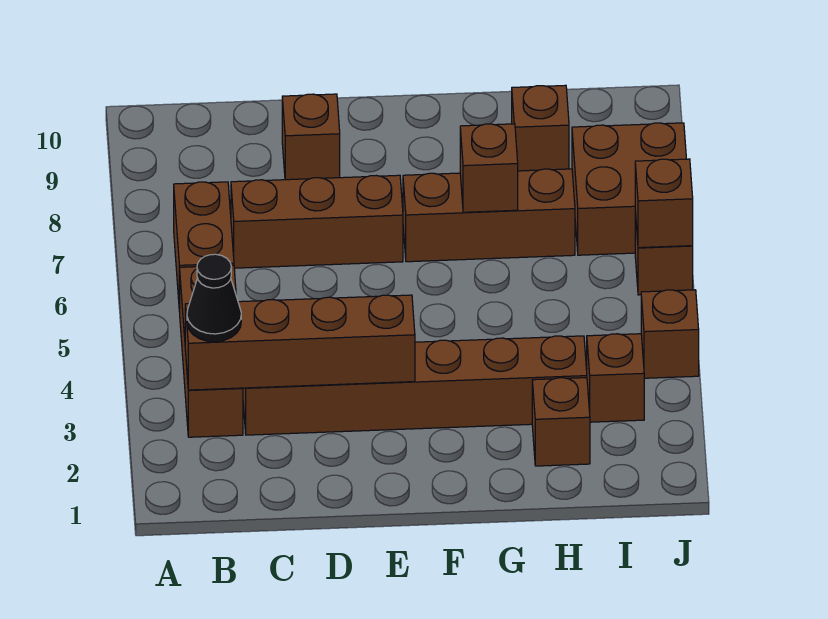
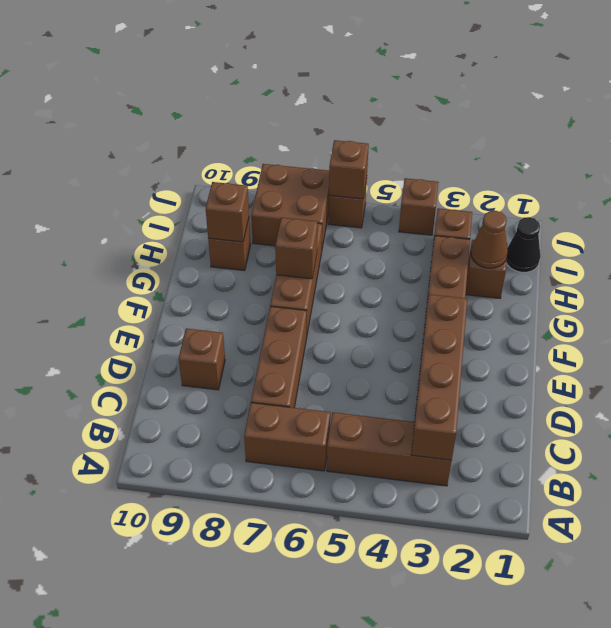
black cone B3 level 3 -> black cone I1 level 1
none -> brown cone H2 level 2
none -> brown brick H9 level 2

